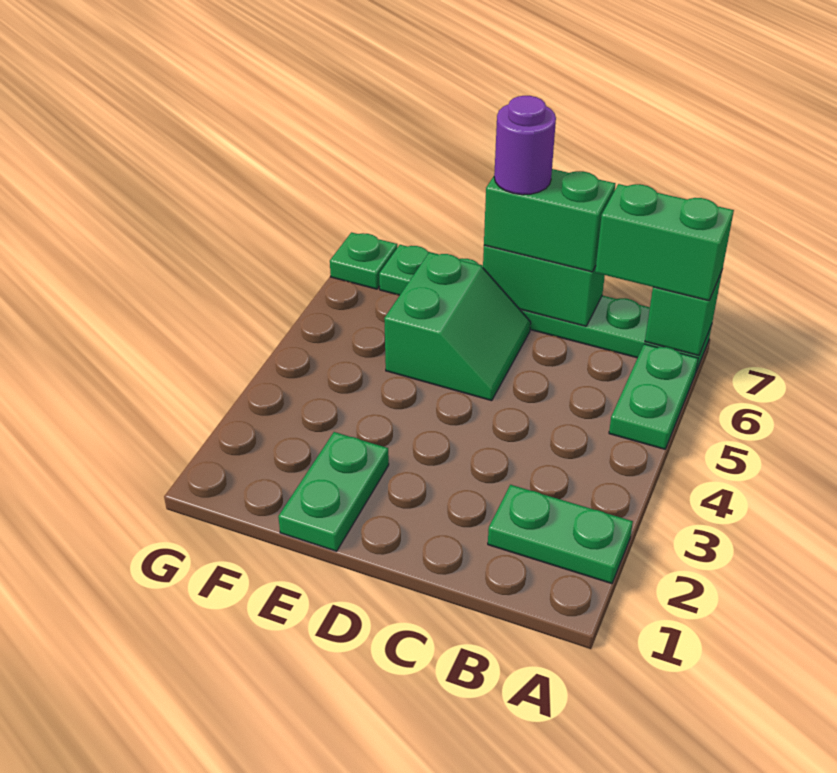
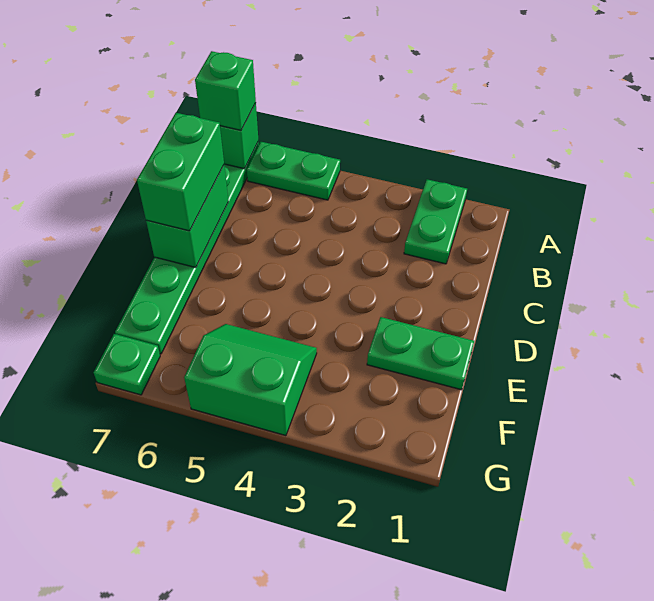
green brick A7:B7 level 3 -> green brick A7 level 3
green slope D5:E6 level 1 top E -> green slope F4:G5 level 1 top G
purple round brick D7 level 4 -> none

